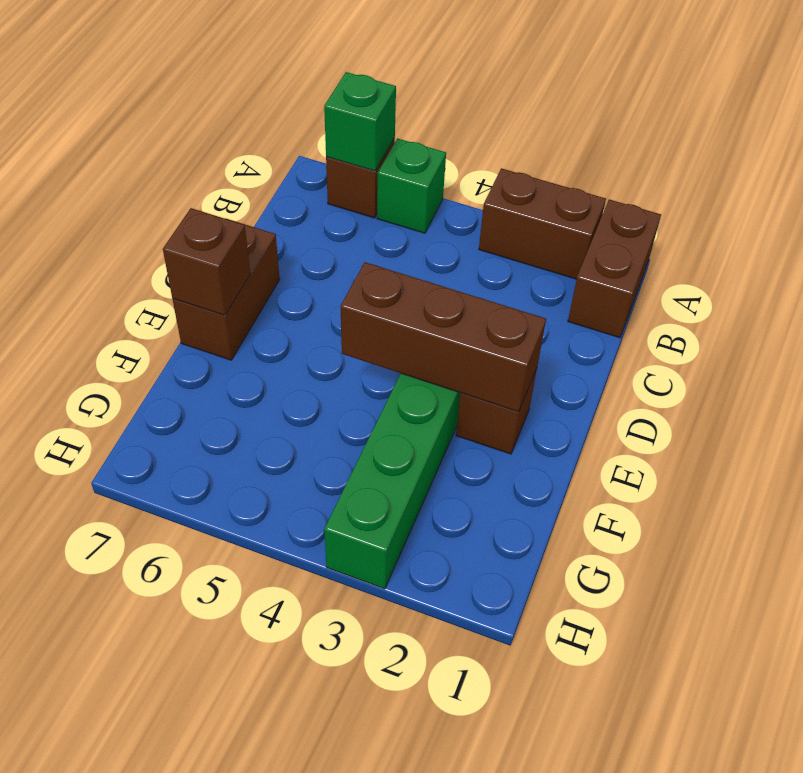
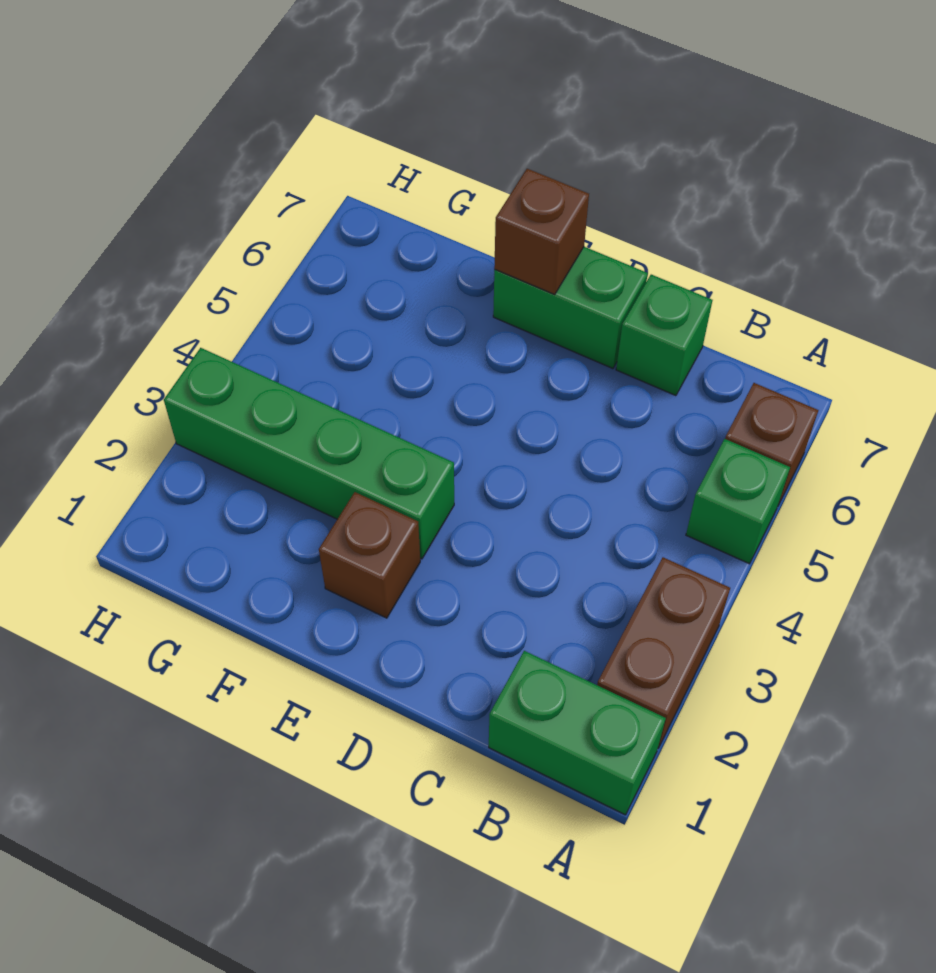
brown brick A1:B1 level 1 -> green brick A1:B1 level 1
green brick A6 level 2 -> green brick C7 level 1
brown brick D7:E7 level 1 -> green brick D7:E7 level 1
brown brick E2:E4 level 2 -> none

